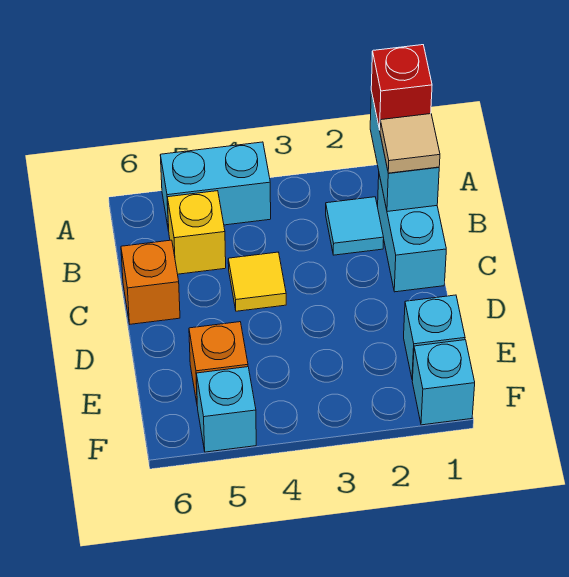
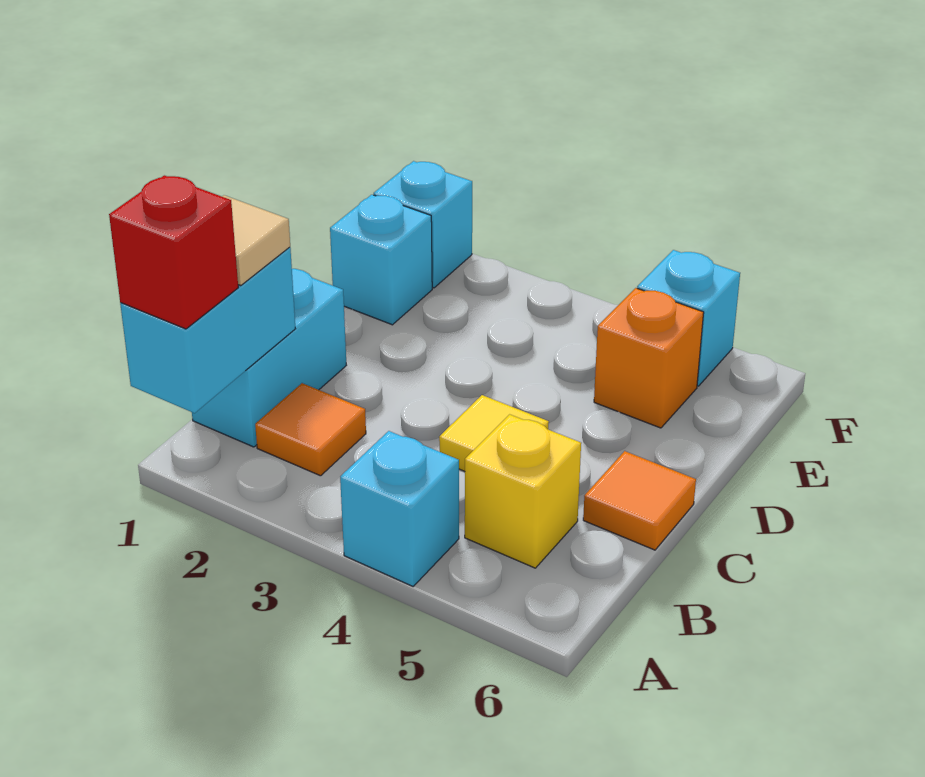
cyan brick A4:A5 level 1 -> cyan brick A4 level 1
cyan tile B2 level 1 -> orange tile B2 level 1
orange brick C6 level 1 -> orange tile C6 level 1

